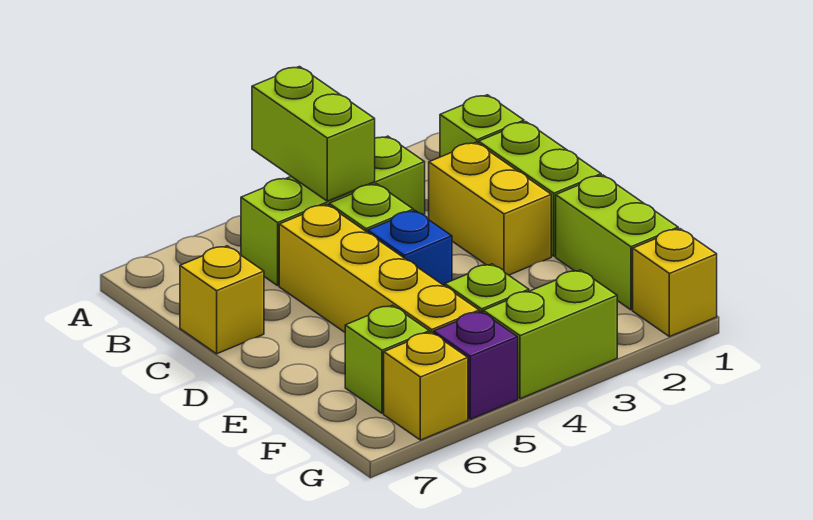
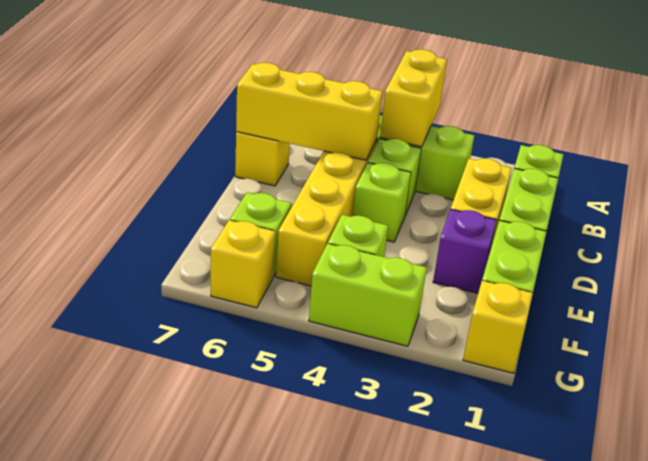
lime brick A4:B4 level 2 -> yellow brick A4:B4 level 2
none -> yellow brick C5:C7 level 2
blue brick D4 level 1 -> lime brick D4 level 1
purple brick G5 level 1 -> purple brick E2 level 1

